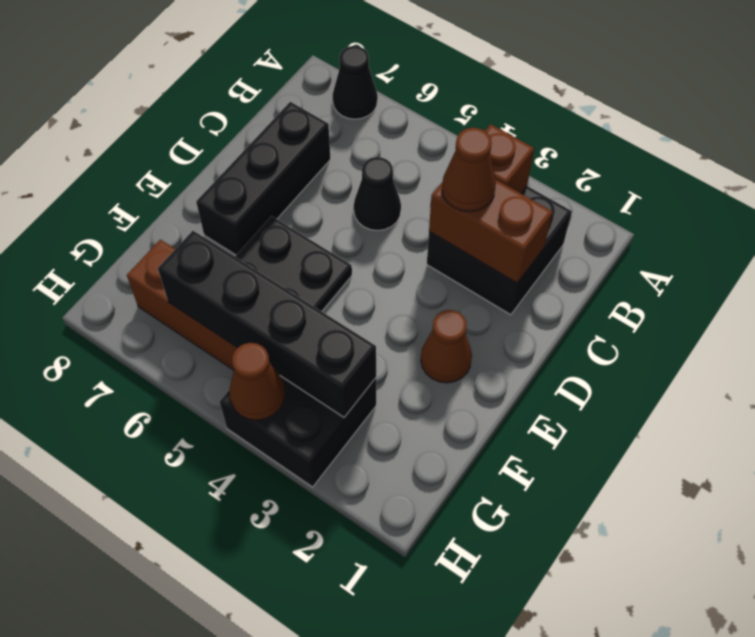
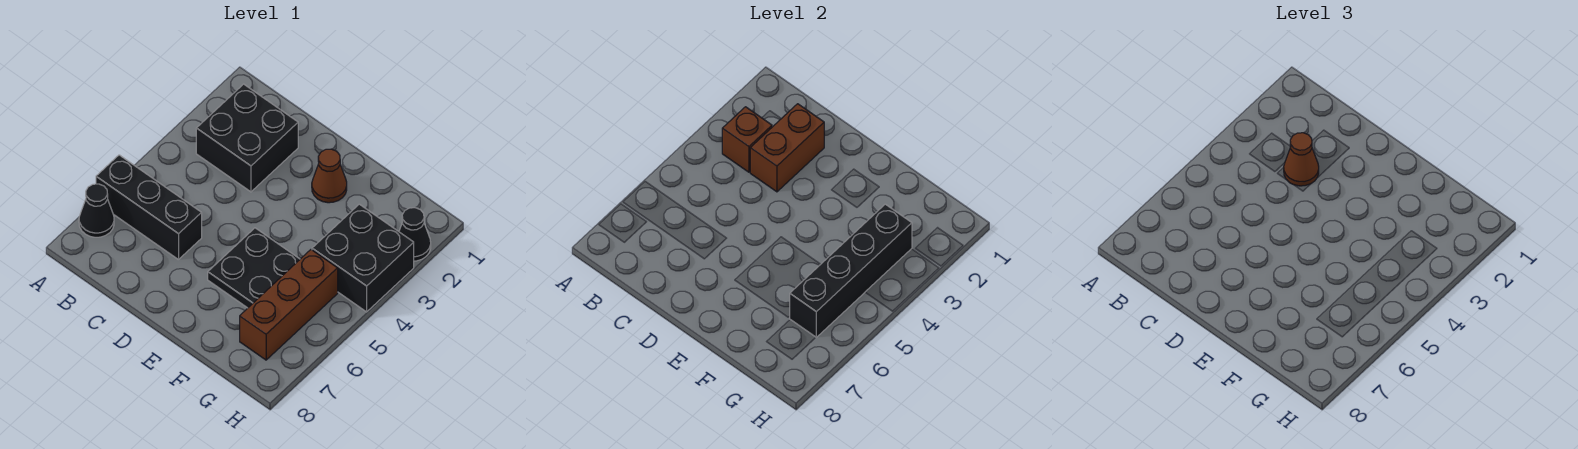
black cone C5 level 1 -> black cone H2 level 1
black brick C7:E7 level 1 -> black brick A6:C6 level 1
brown cone H4 level 2 -> none

